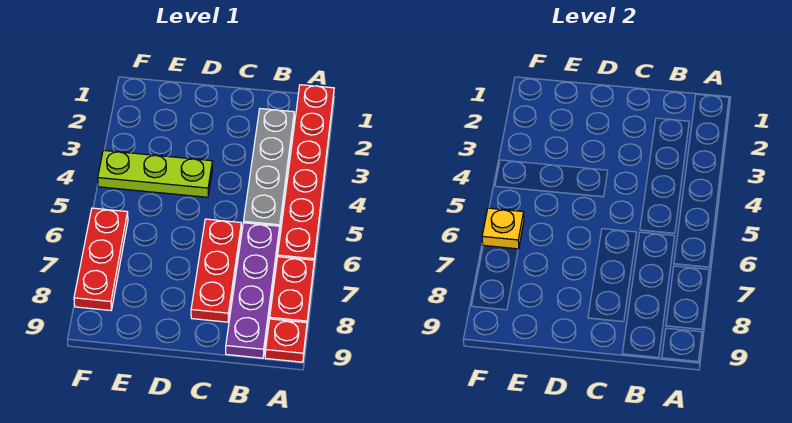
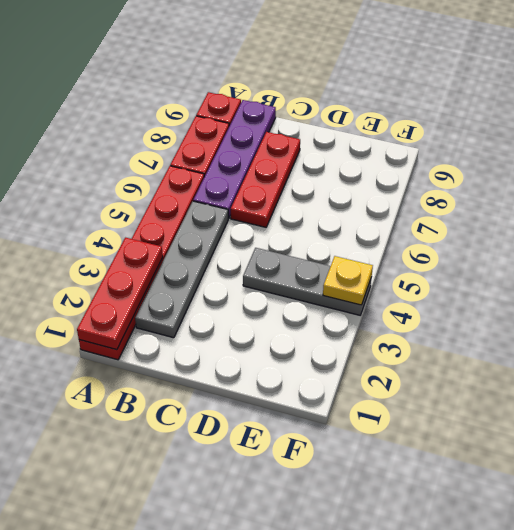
lime plate D4:F4 level 1 -> grey plate D4:F4 level 1
red plate F6:F8 level 1 -> red plate A1:A3 level 2
yellow plate F6 level 2 -> yellow plate F4 level 2

